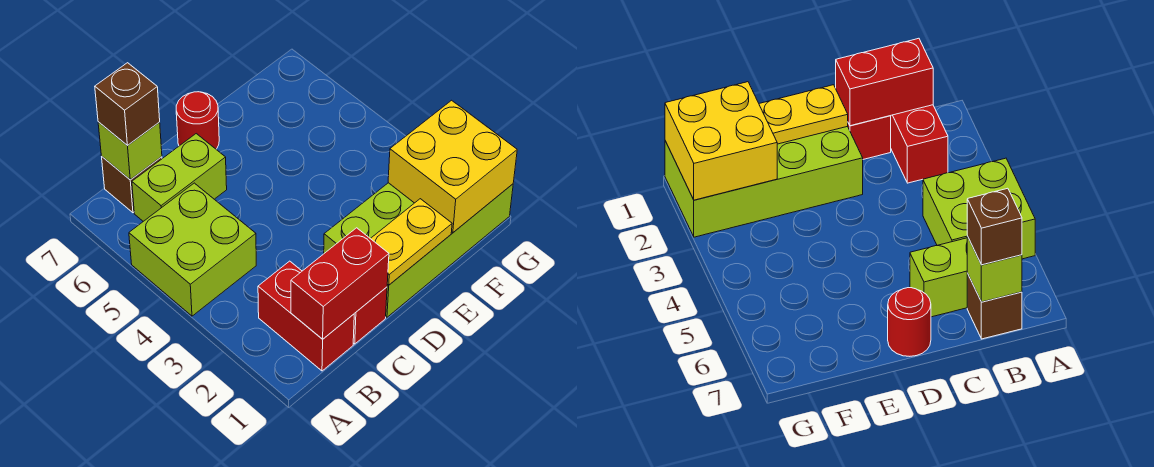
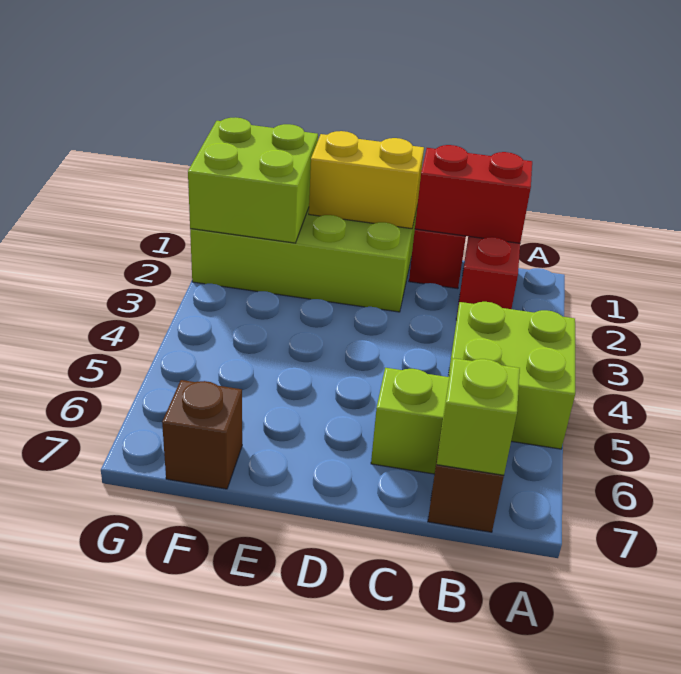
brown brick B7 level 3 -> brown brick F7 level 1
yellow plate D1:E1 level 2 -> yellow brick D1:E1 level 2
red round brick D7 level 1 -> none
yellow brick F1:G2 level 2 -> lime brick F1:G2 level 2

